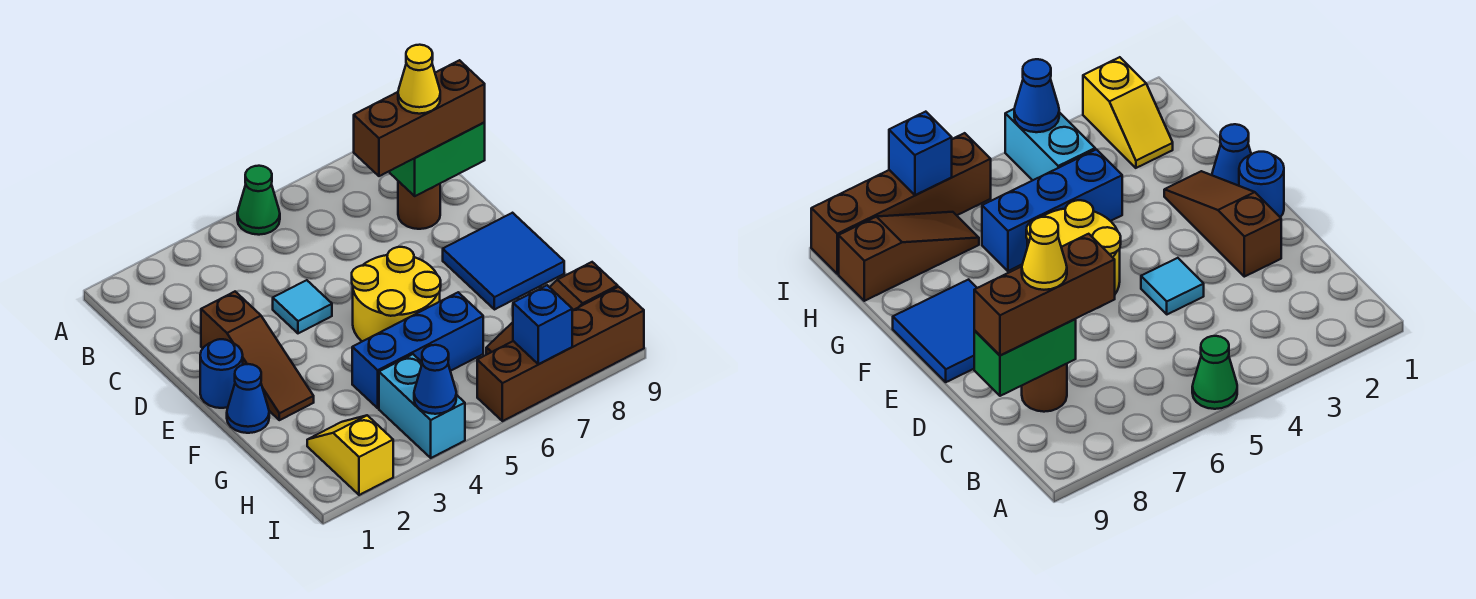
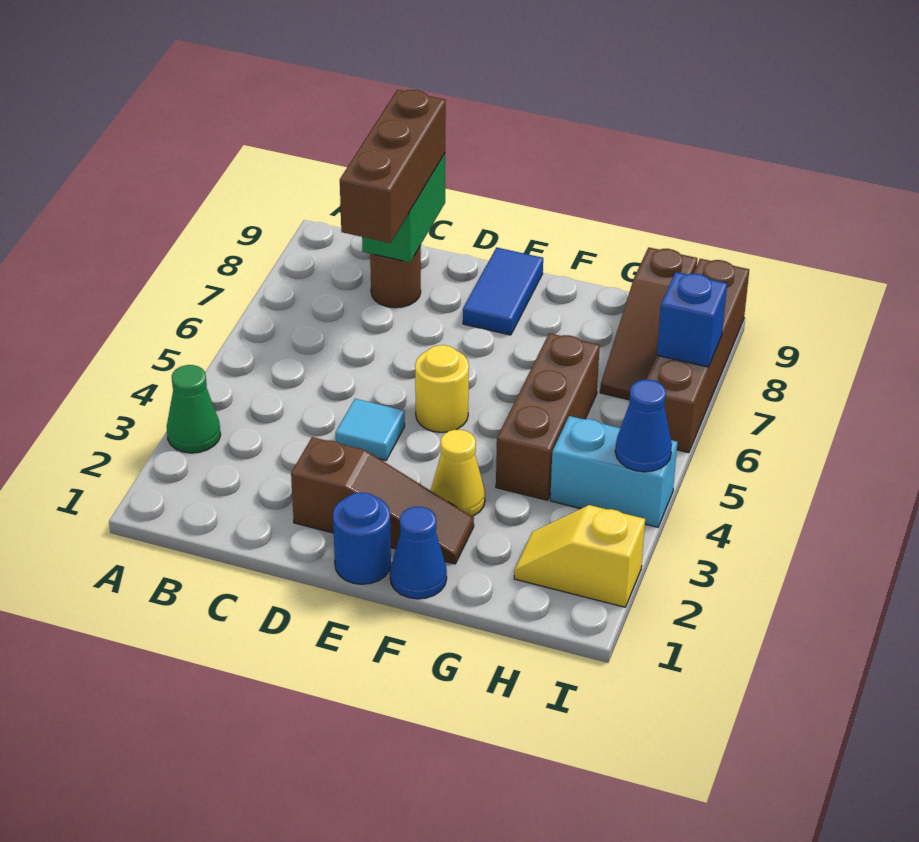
green cone A5 level 1 -> green cone A3 level 1
yellow cone C8 level 4 -> yellow cone F3 level 1
yellow round brick E5:F6 level 1 -> yellow round brick E5 level 1
blue tile E8:F9 level 1 -> blue tile E8:E9 level 1
blue brick G4:G6 level 1 -> brown brick G4:G6 level 1

